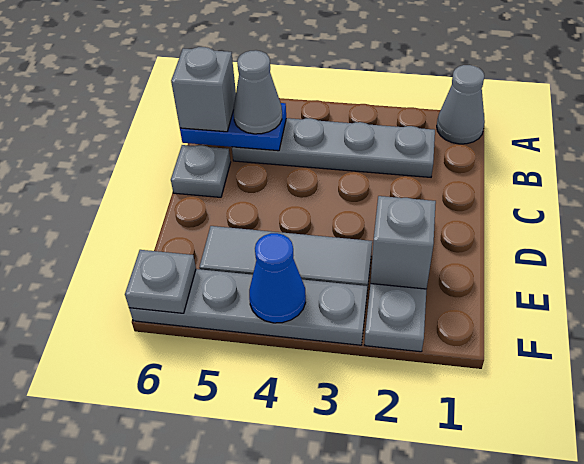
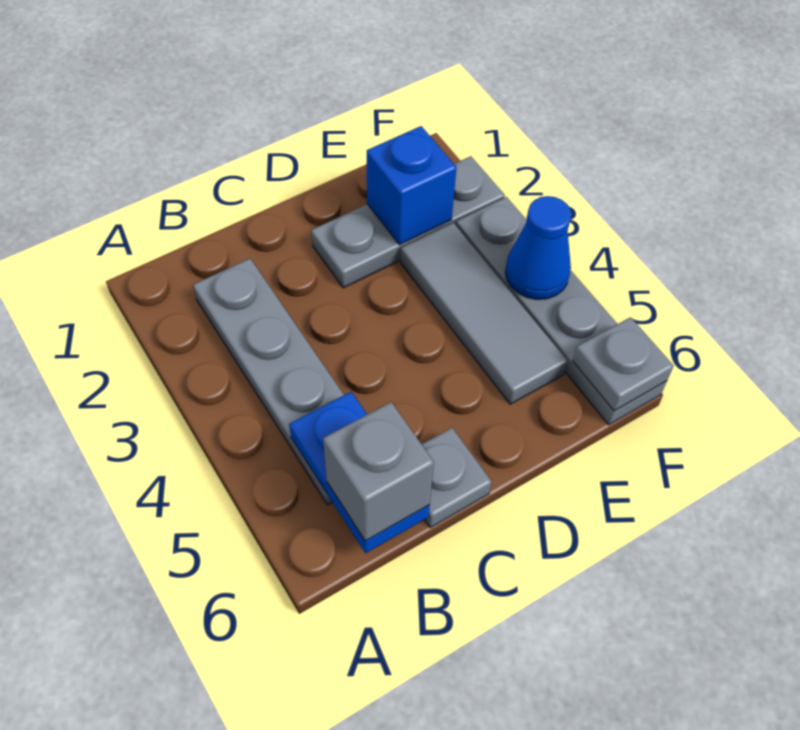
grey cone A1 level 1 -> none
grey cone B5 level 3 -> none
grey brick E2 level 2 -> blue brick E2 level 2

